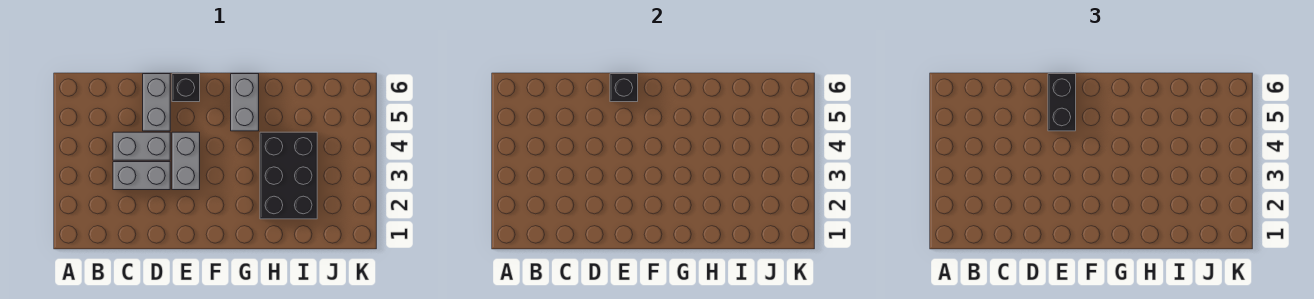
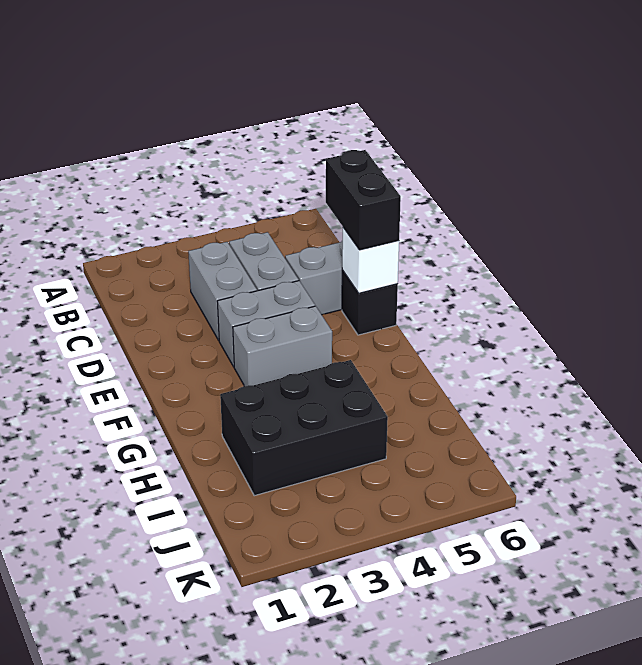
black brick E5:E6 level 3 -> black brick D6:E6 level 3
black brick E6 level 2 -> white brick E6 level 2
grey brick G5:G6 level 1 -> grey brick F3:F4 level 1

